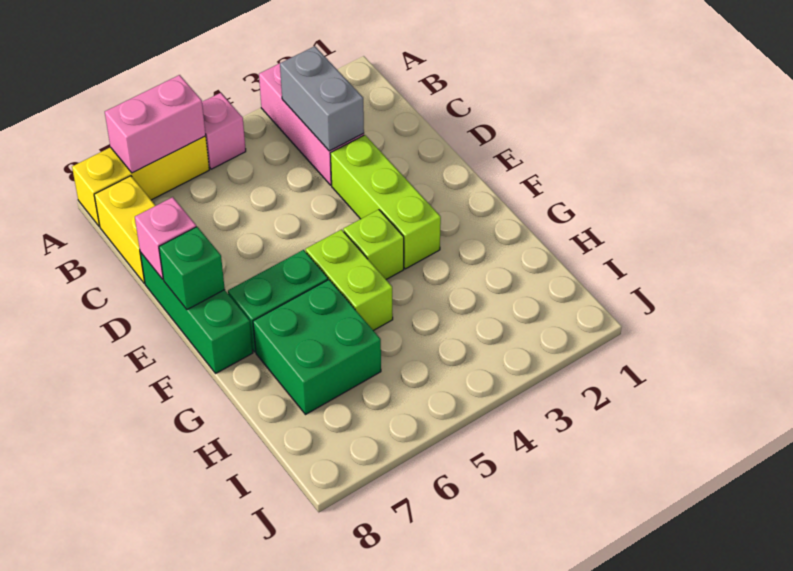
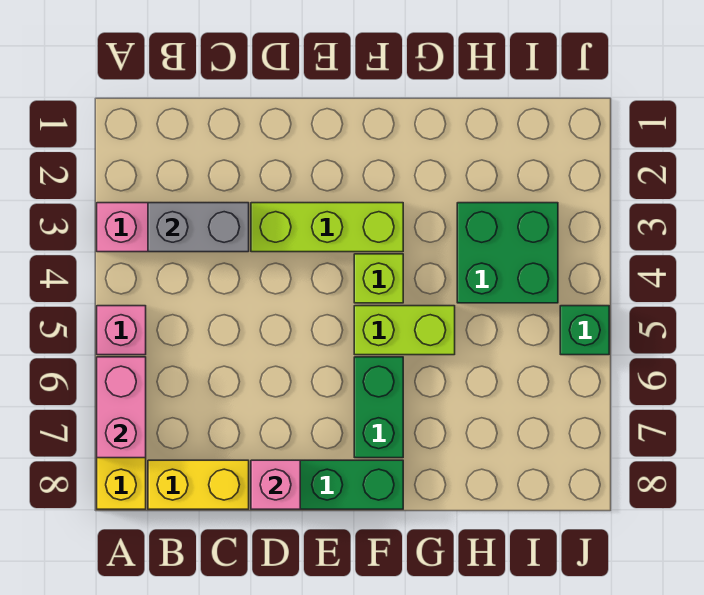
green brick E8 level 2 -> green brick J5 level 1
green brick G6:H7 level 1 -> green brick H3:I4 level 1

